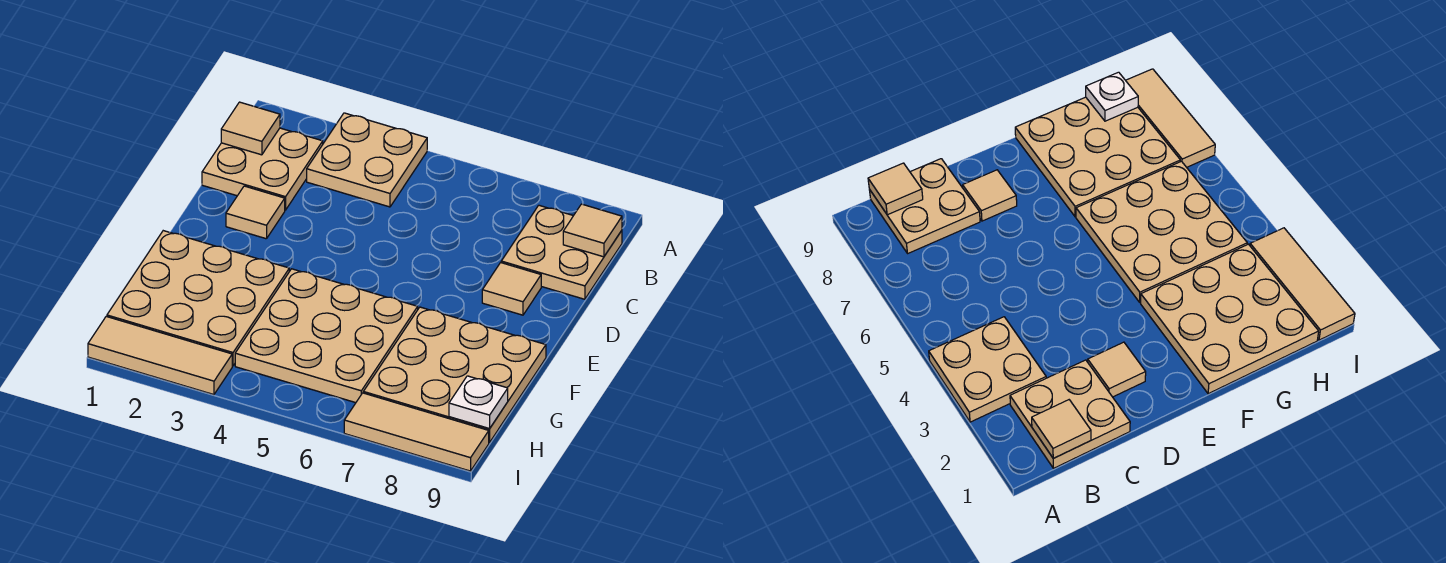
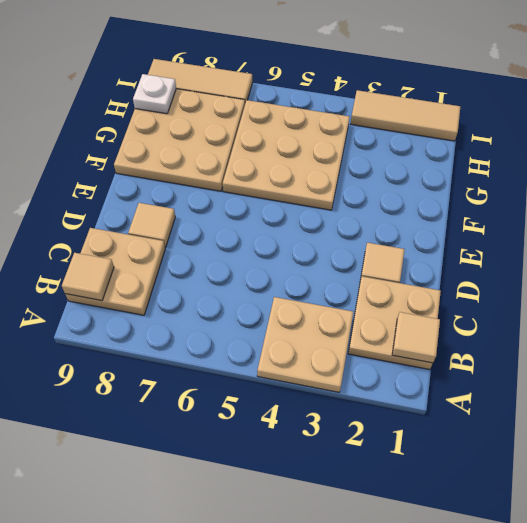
tan plate F1:H3 level 1 -> none

